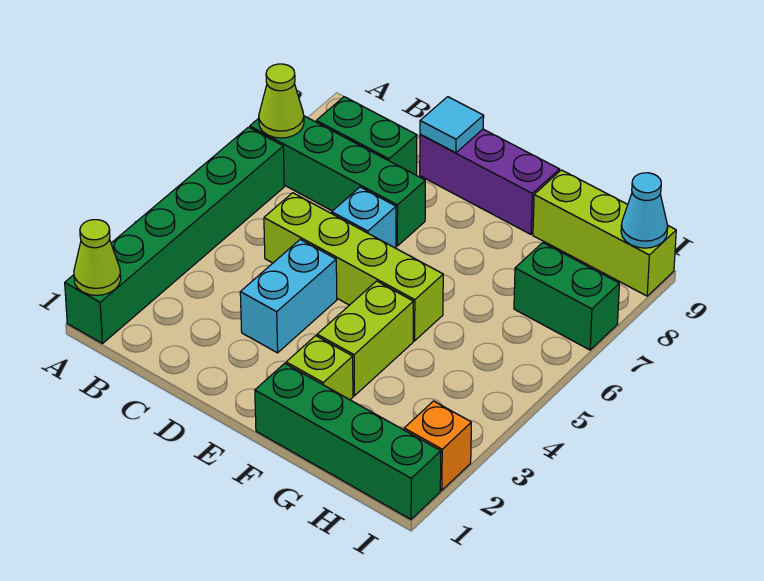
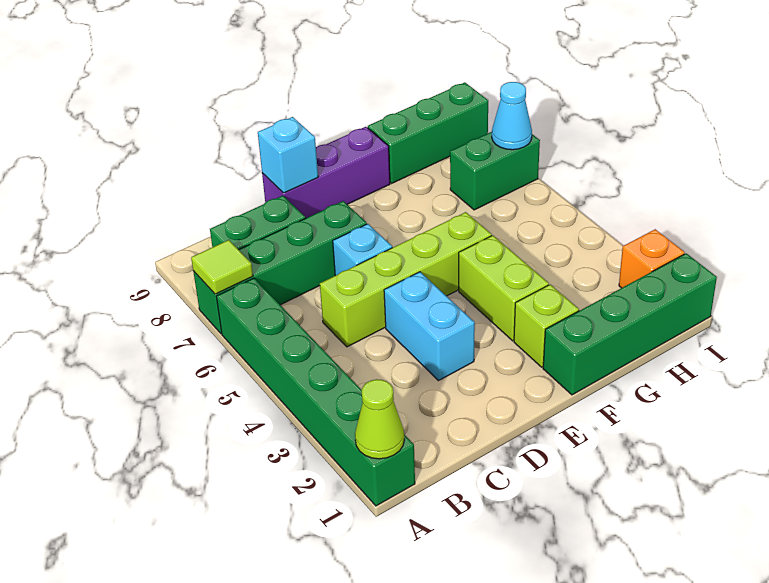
lime cone A7 level 2 -> lime tile A7 level 2
cyan tile D9 level 2 -> cyan brick D9 level 2
lime brick G9:I9 level 1 -> green brick G9:I9 level 1
cyan cone I9 level 2 -> cyan cone I7 level 2

